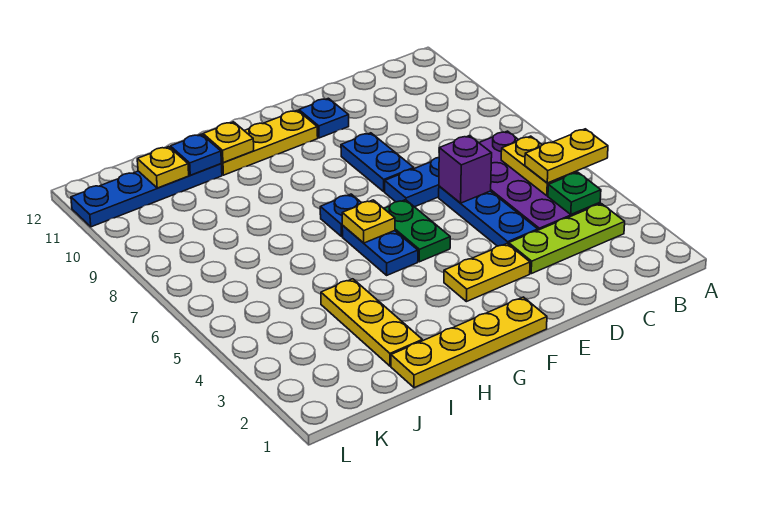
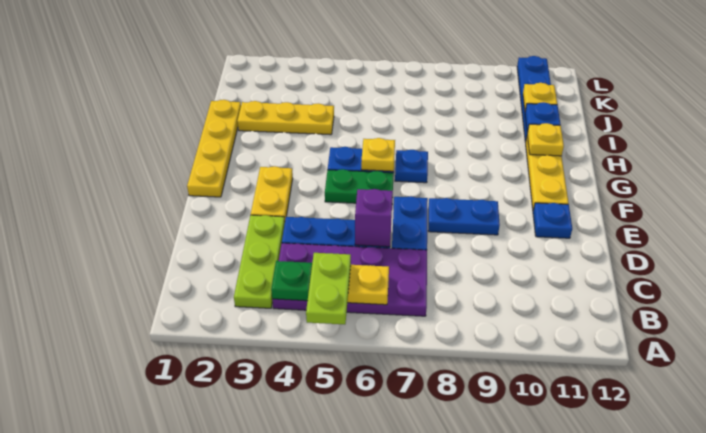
yellow plate A5:B5 level 3 -> lime plate A5:B5 level 3

